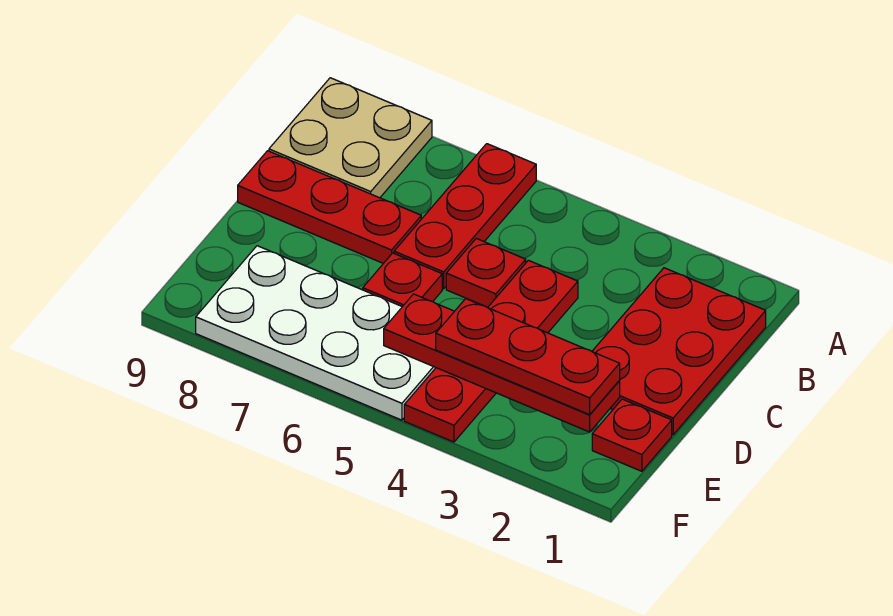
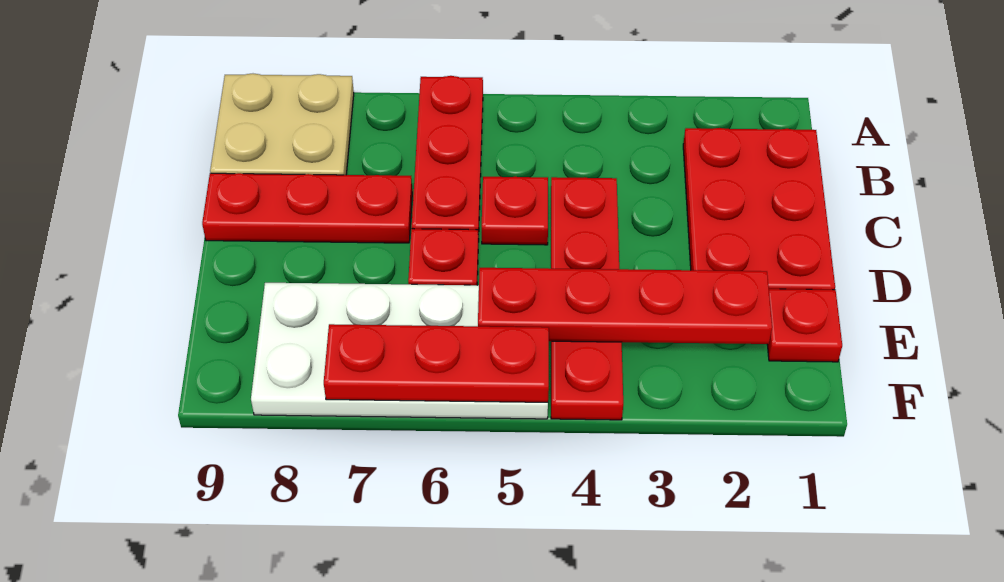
red plate E2:E4 level 3 -> red plate F5:F7 level 2

